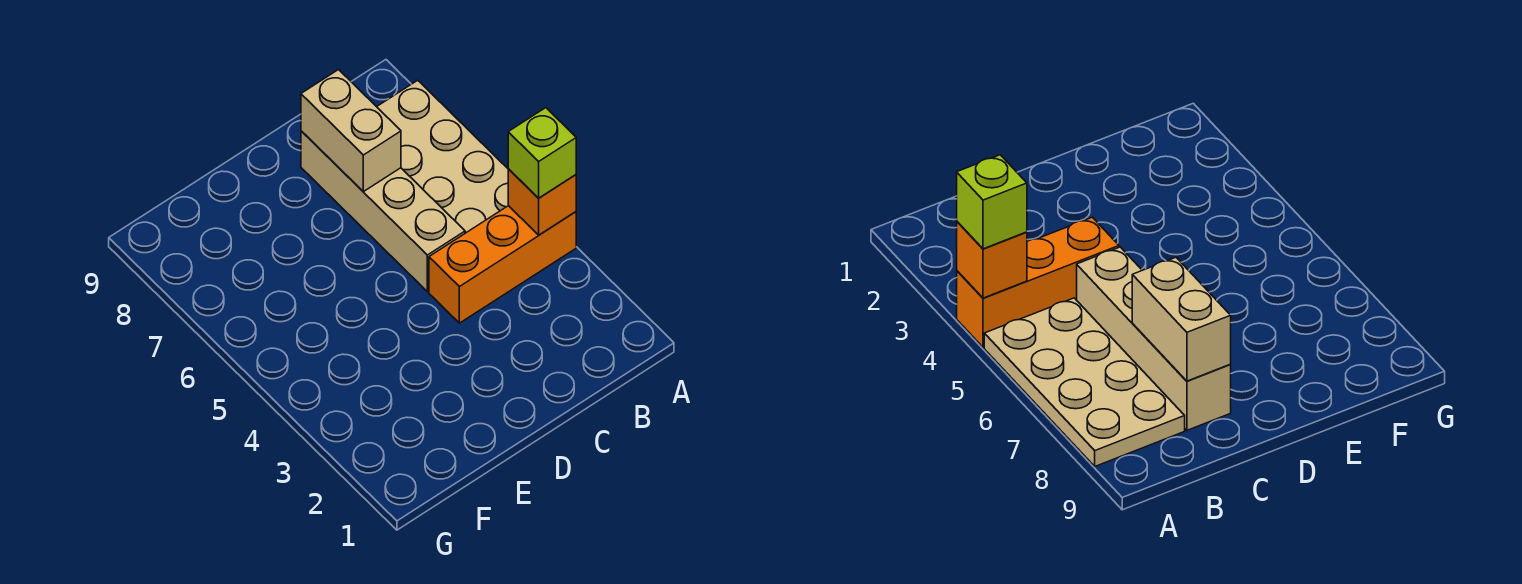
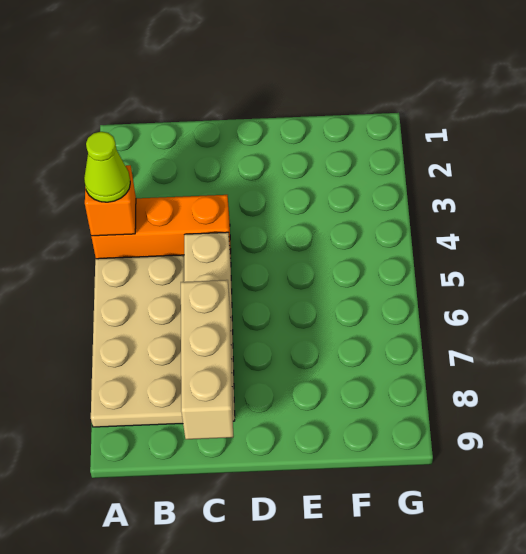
lime brick A4 level 3 -> lime cone A4 level 3
tan brick C7:C8 level 2 -> tan brick C7:C9 level 2

